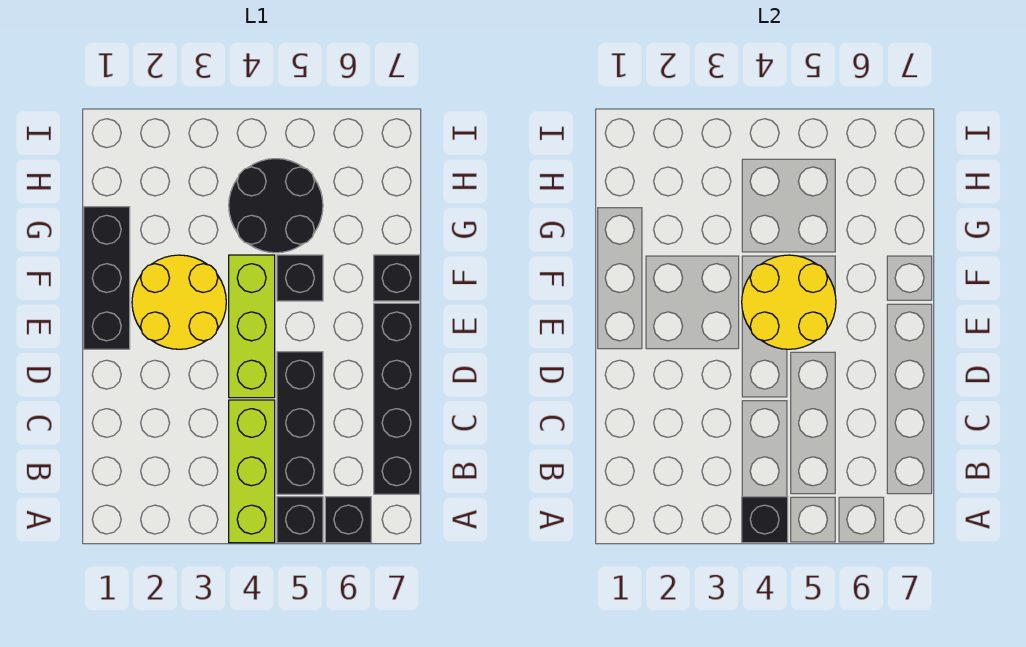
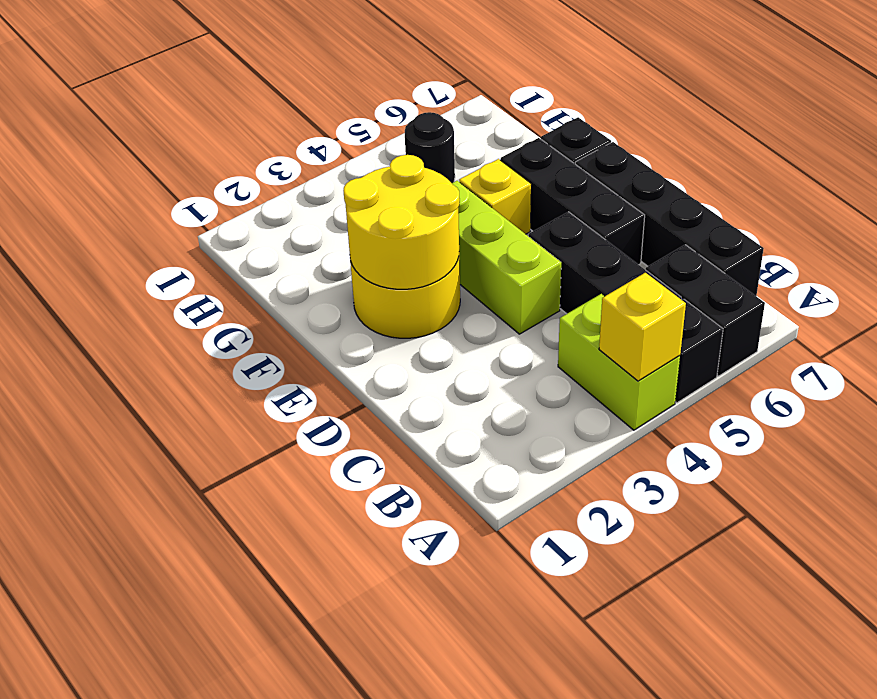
lime brick A4:C4 level 1 -> lime brick A4:B4 level 1
black brick A4 level 2 -> yellow brick A4 level 2
black brick A6 level 1 -> black brick A6:B6 level 1
black brick E1:G1 level 1 -> black brick D6:F6 level 1
yellow round brick E4:F5 level 2 -> yellow round brick E2:F3 level 2
black brick F5 level 1 -> yellow brick F5 level 1
black round brick G4:H5 level 1 -> black round brick H5 level 1

